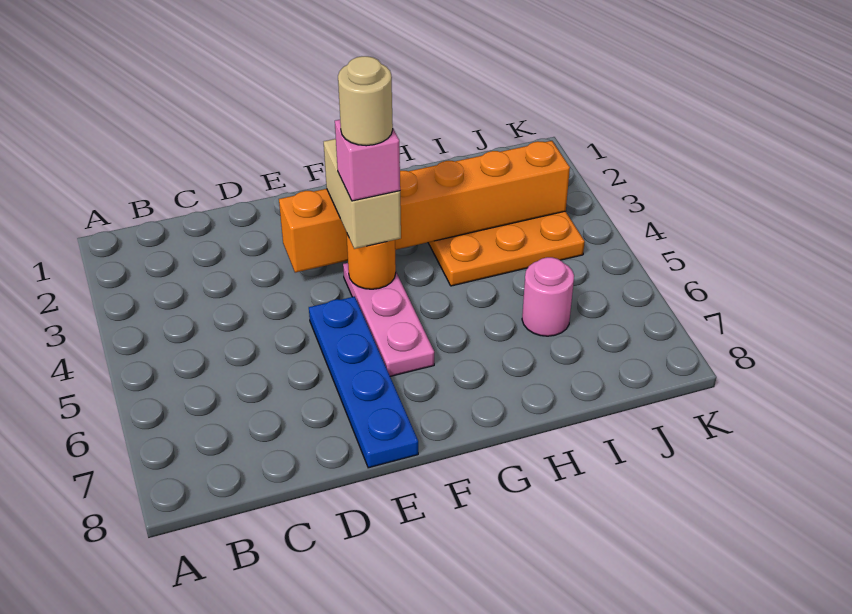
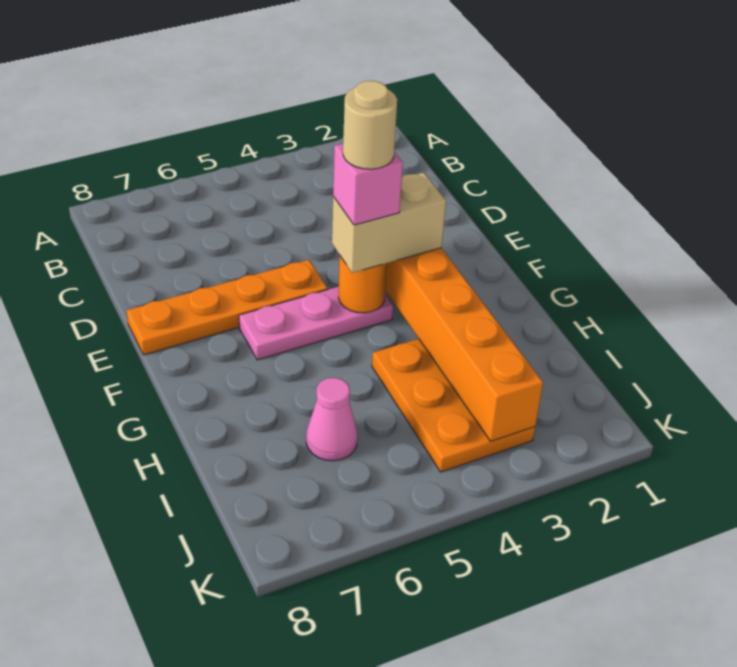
blue plate E5:E8 level 1 -> orange plate E5:E8 level 1
pink round brick I6 level 1 -> pink cone I6 level 1

